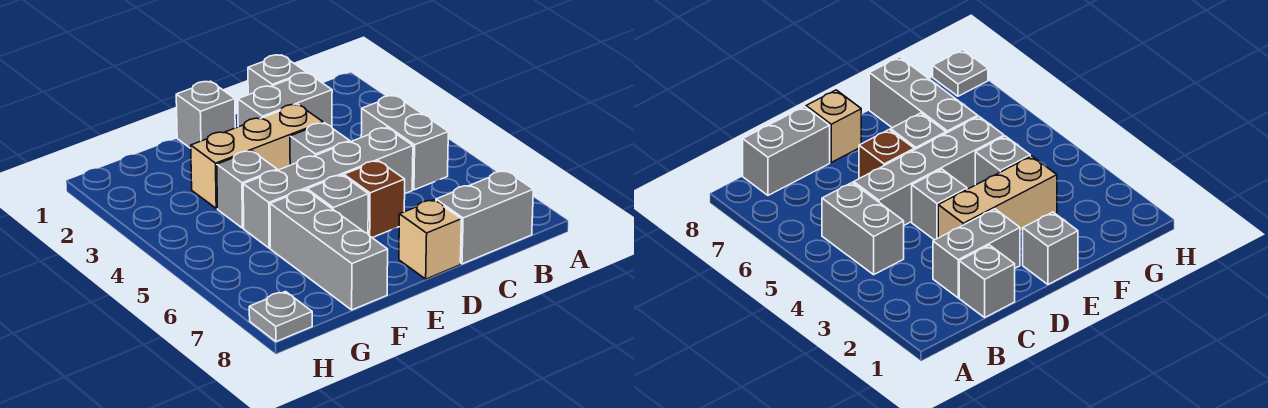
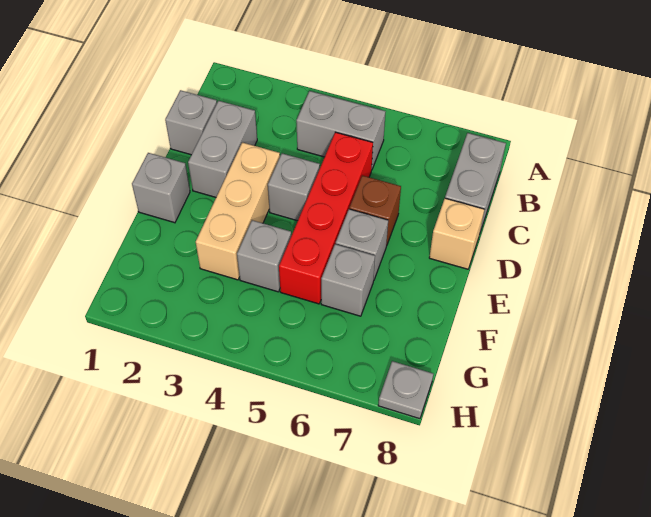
grey brick C5:F5 level 1 -> red brick C5:F5 level 1
grey brick F6:F8 level 1 -> grey brick F6 level 1

